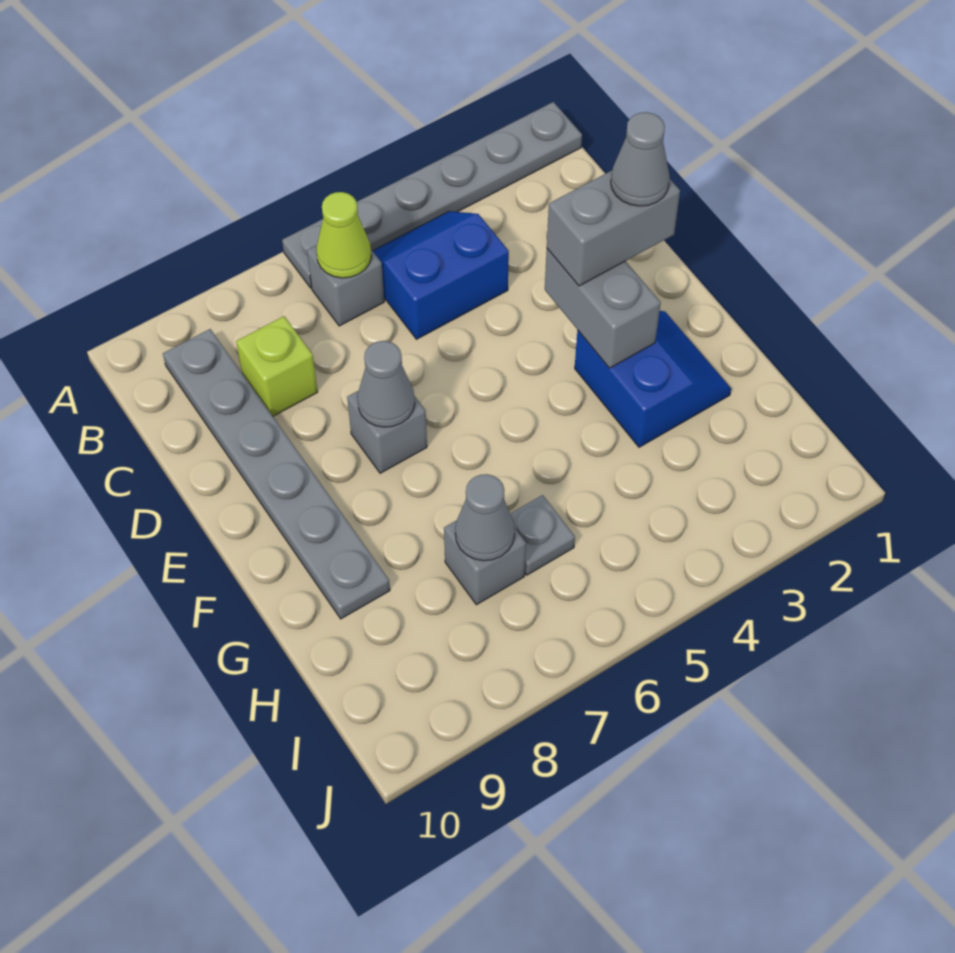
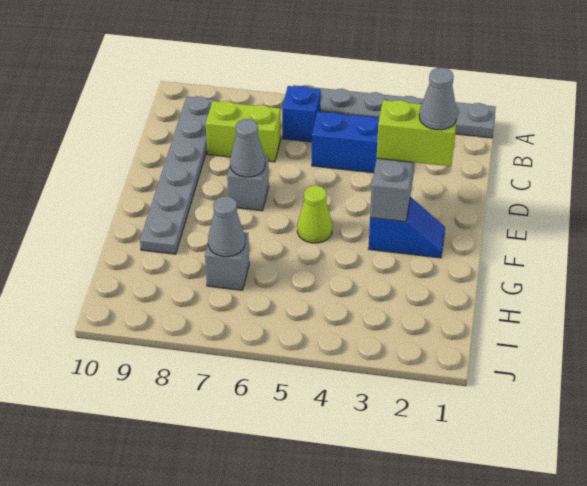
grey brick B6 level 1 -> blue brick B6 level 1
lime cone B6 level 2 -> lime cone F5 level 1
lime brick C8 level 1 -> lime brick C7:C8 level 1
grey brick E2:E3 level 3 -> lime brick E2:E3 level 3
blue slope F2:G3 level 1 top 3 -> blue slope F2:F3 level 1 top 3
grey plate H6 level 1 -> none

